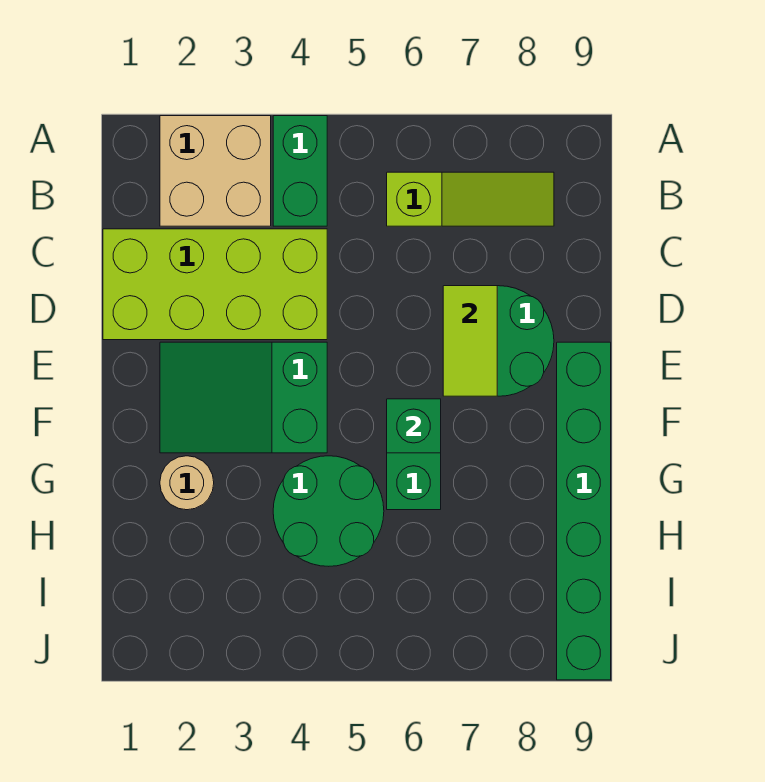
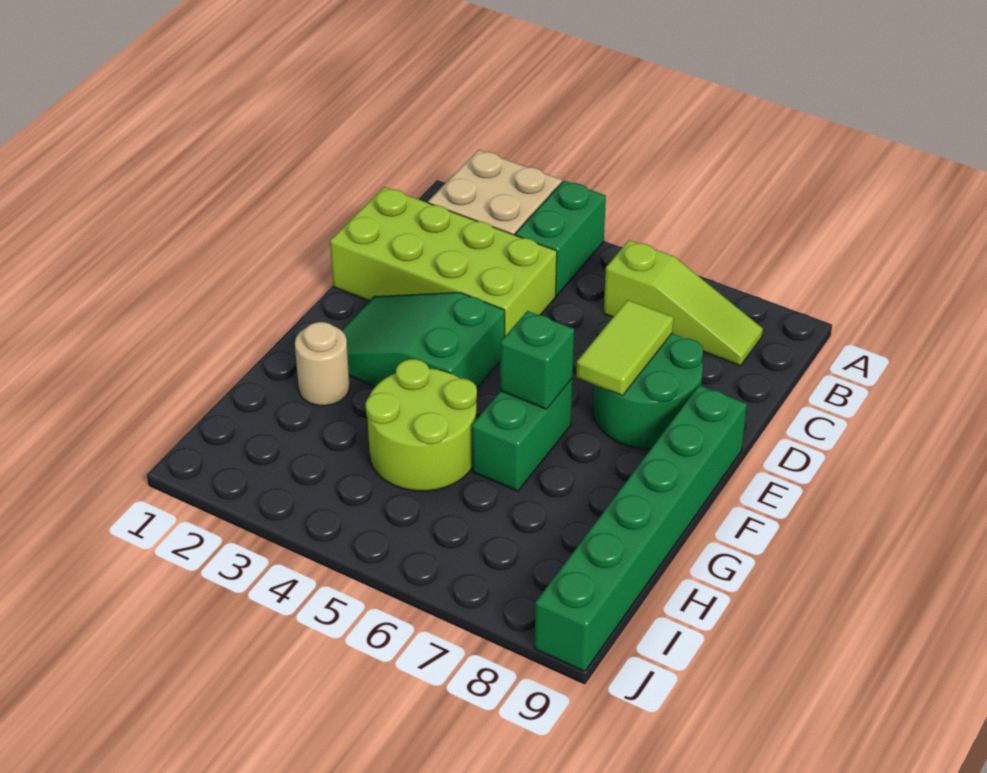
green round brick G4:H5 level 1 -> lime round brick G4:H5 level 1

